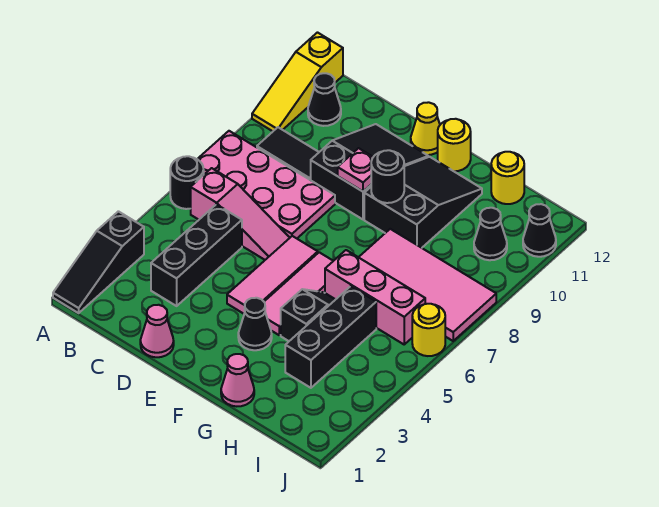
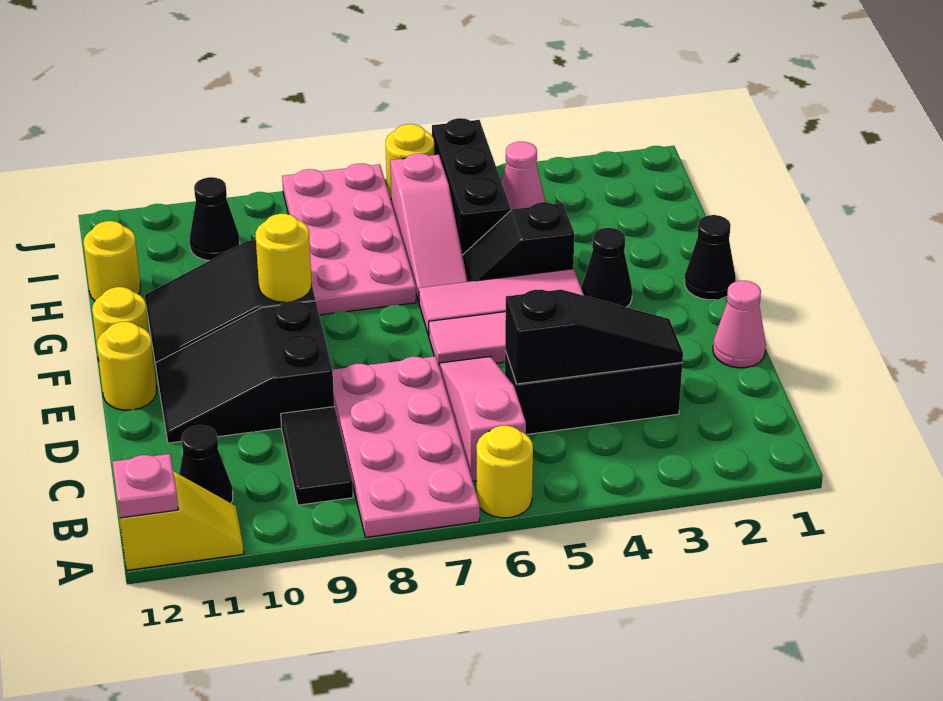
black slope A1:A3 level 1 top 3 -> black slope C3:C5 level 2 top 5
black round brick A6 level 1 -> yellow round brick A6 level 1
yellow slope A10:A12 level 1 top 12 -> yellow slope A11:A12 level 1 top 12
pink plate E9 level 2 -> pink plate A12 level 2
yellow cone E12 level 1 -> yellow round brick E12 level 1
black round brick F9 level 2 -> yellow round brick F9 level 2
pink cone G1 level 1 -> pink cone I4 level 1
pink brick G6:I6 level 1 -> pink slope G6:I6 level 1 top I
pink tile G7:J8 level 1 -> pink plate G7:J8 level 1
black brick H3:H5 level 1 -> black brick H5:J5 level 1
black cone J11 level 1 -> black cone F1 level 1

